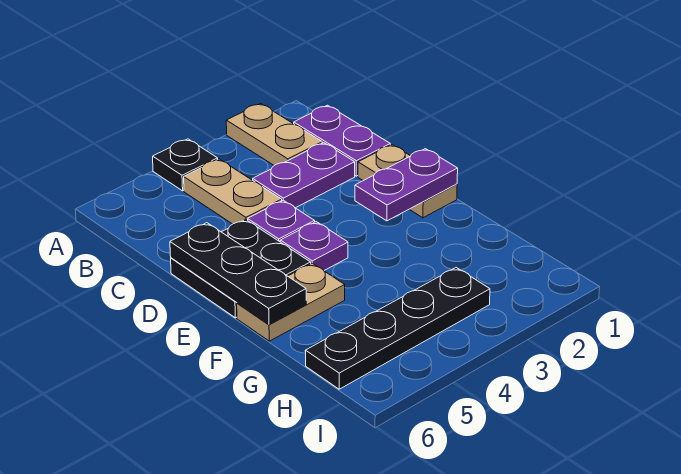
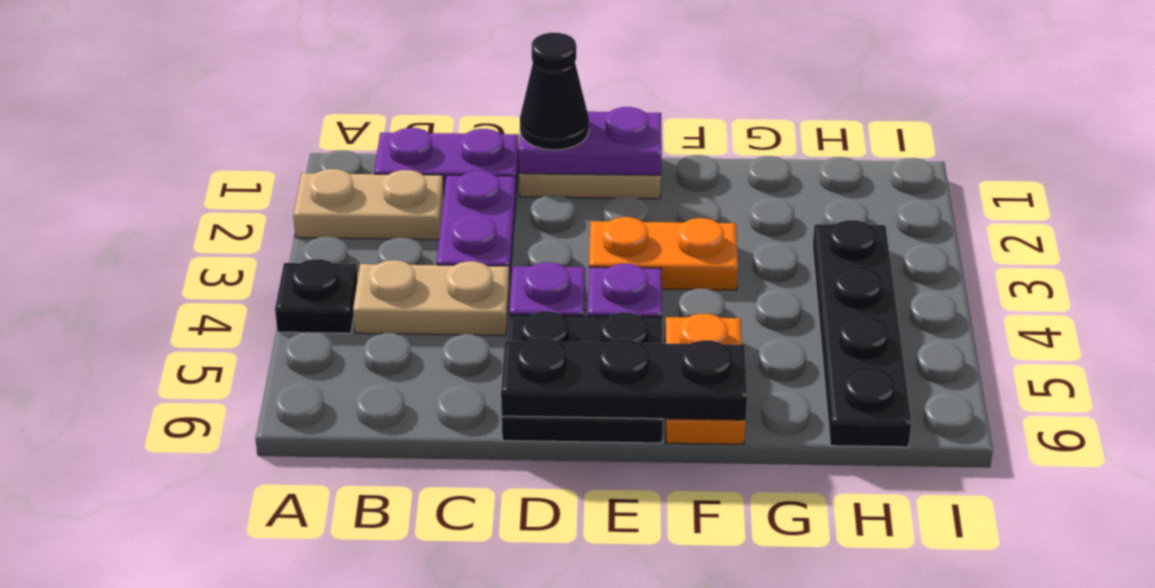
none -> black cone D1 level 3
purple plate E1:E2 level 2 -> purple plate D1:E1 level 2
none -> orange plate E3:F3 level 1
tan plate F5:F6 level 1 -> orange plate F5:F6 level 1

